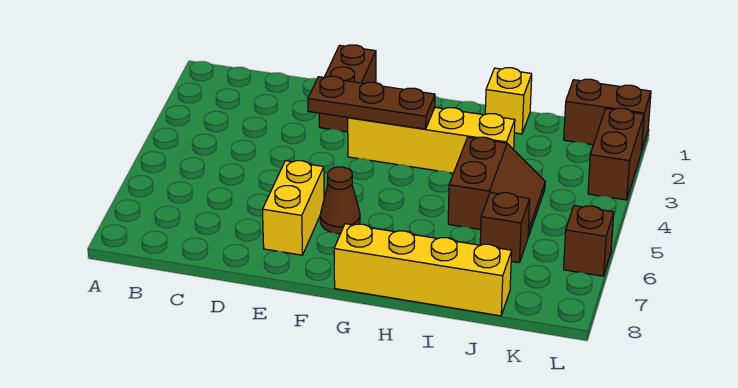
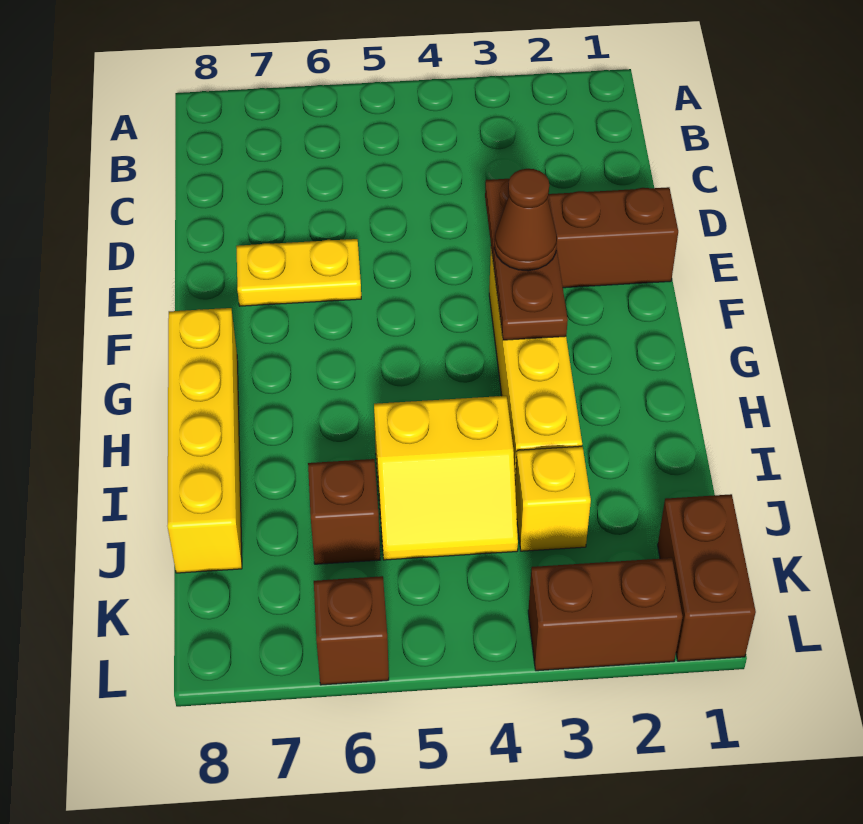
yellow brick E6:E7 level 1 -> yellow plate E6:E7 level 1
brown cone F6 level 1 -> brown cone F3 level 3
yellow brick I1 level 1 -> yellow brick J3 level 1
brown slope I4:J5 level 1 top I -> yellow slope I4:J5 level 1 top I

